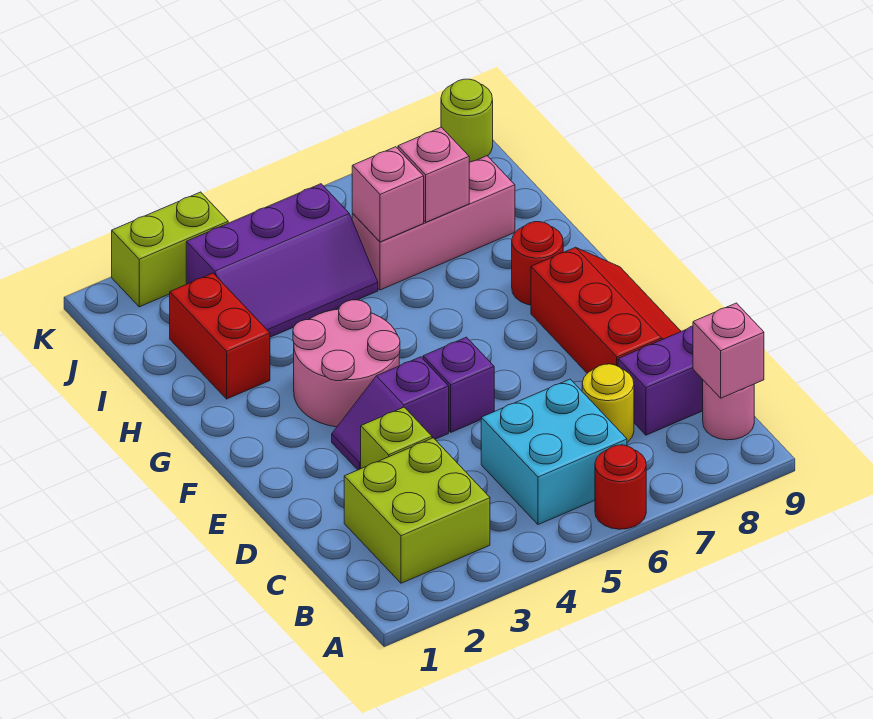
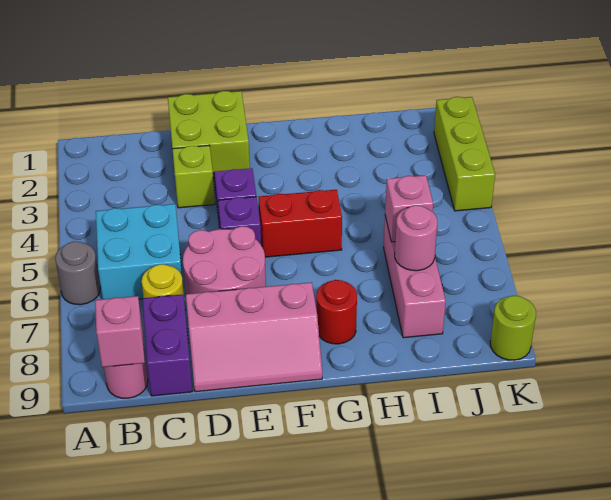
red round brick A6 level 1 -> grey round brick A6 level 1
lime brick B2:C3 level 1 -> lime brick D1:E2 level 1
red slope D8:F9 level 1 top 8 -> pink slope D8:F9 level 1 top 8
pink round brick F3:G4 level 1 -> pink round brick D6:E7 level 1
red brick H2:I2 level 1 -> red brick F5:G5 level 1
purple slope I3:J5 level 1 top J -> none
pink brick I7 level 2 -> pink round brick I7 level 2
lime brick K2:K3 level 1 -> lime brick K2:K4 level 1

